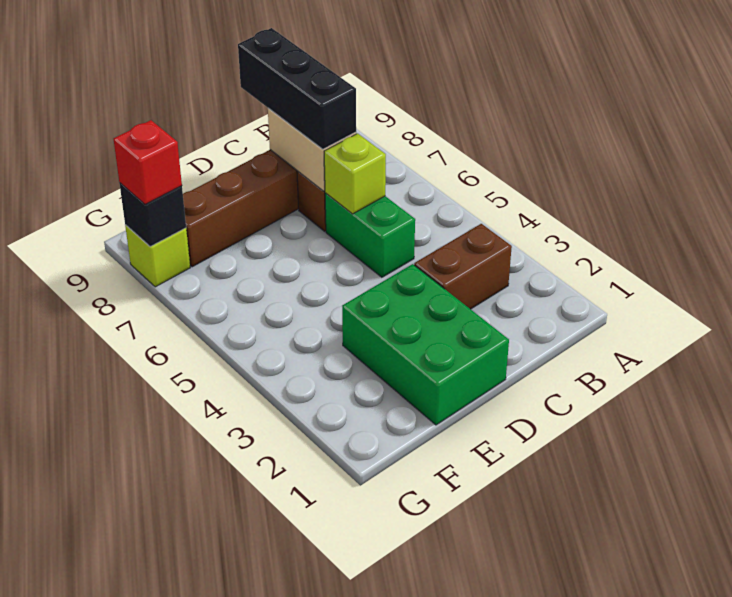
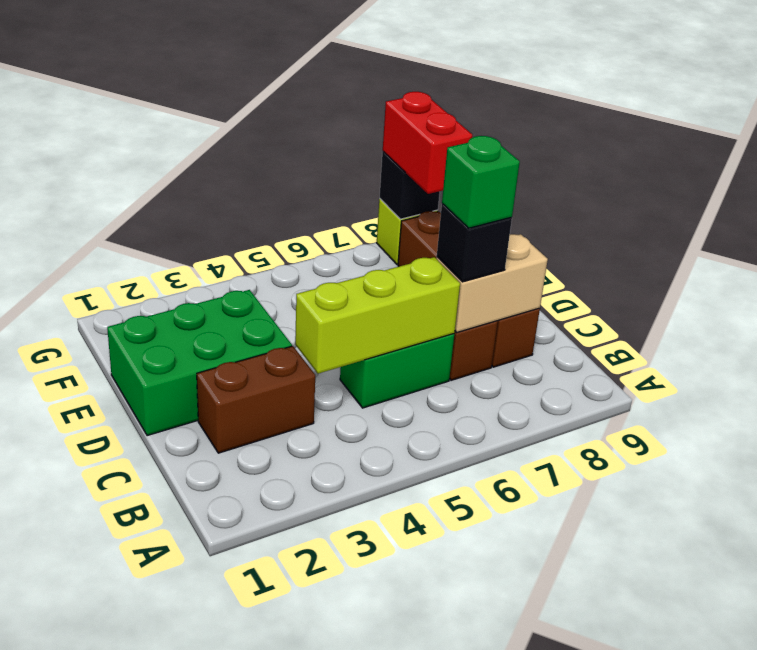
brown brick B3:C3 level 1 -> brown brick C2:C3 level 1
lime brick C6 level 2 -> lime brick C4:C6 level 2
black brick C7:C9 level 3 -> black brick C7 level 3
none -> green brick C7 level 4
red brick G8 level 3 -> red brick F8:G8 level 3

